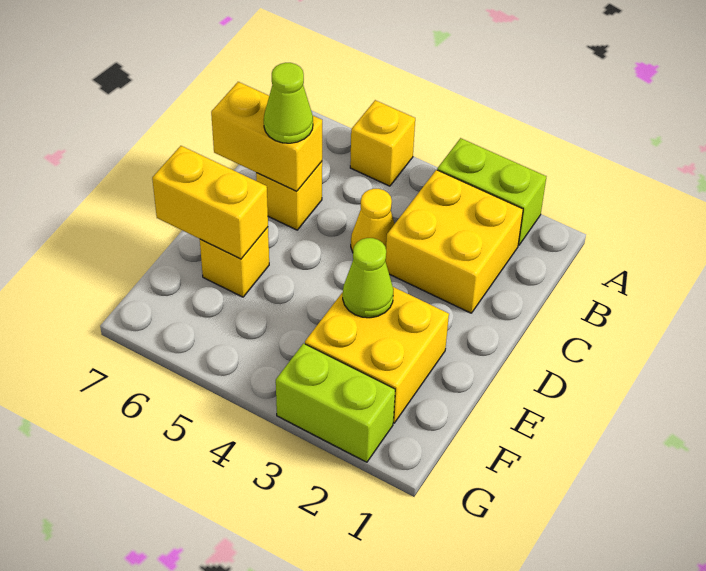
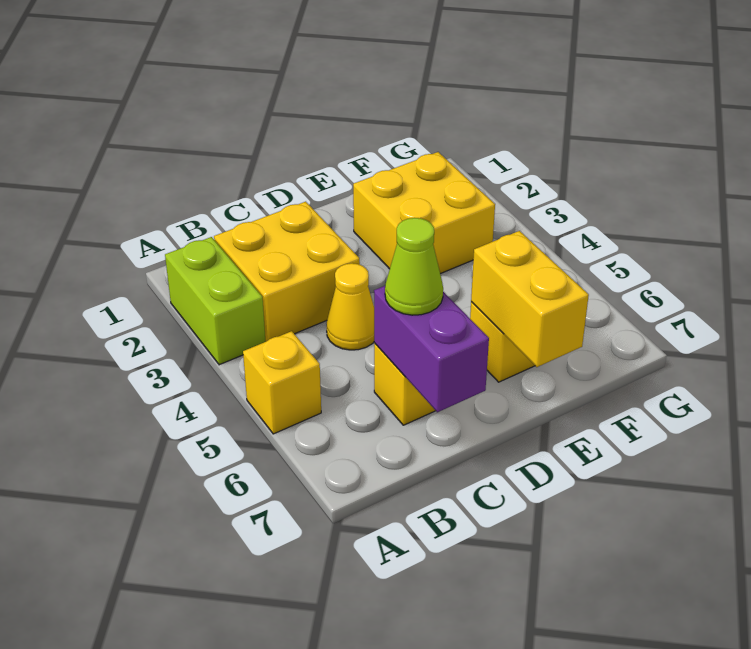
yellow brick C6:C7 level 2 -> purple brick C6:C7 level 2
lime cone E3 level 2 -> none
lime brick G2:G3 level 1 -> none

